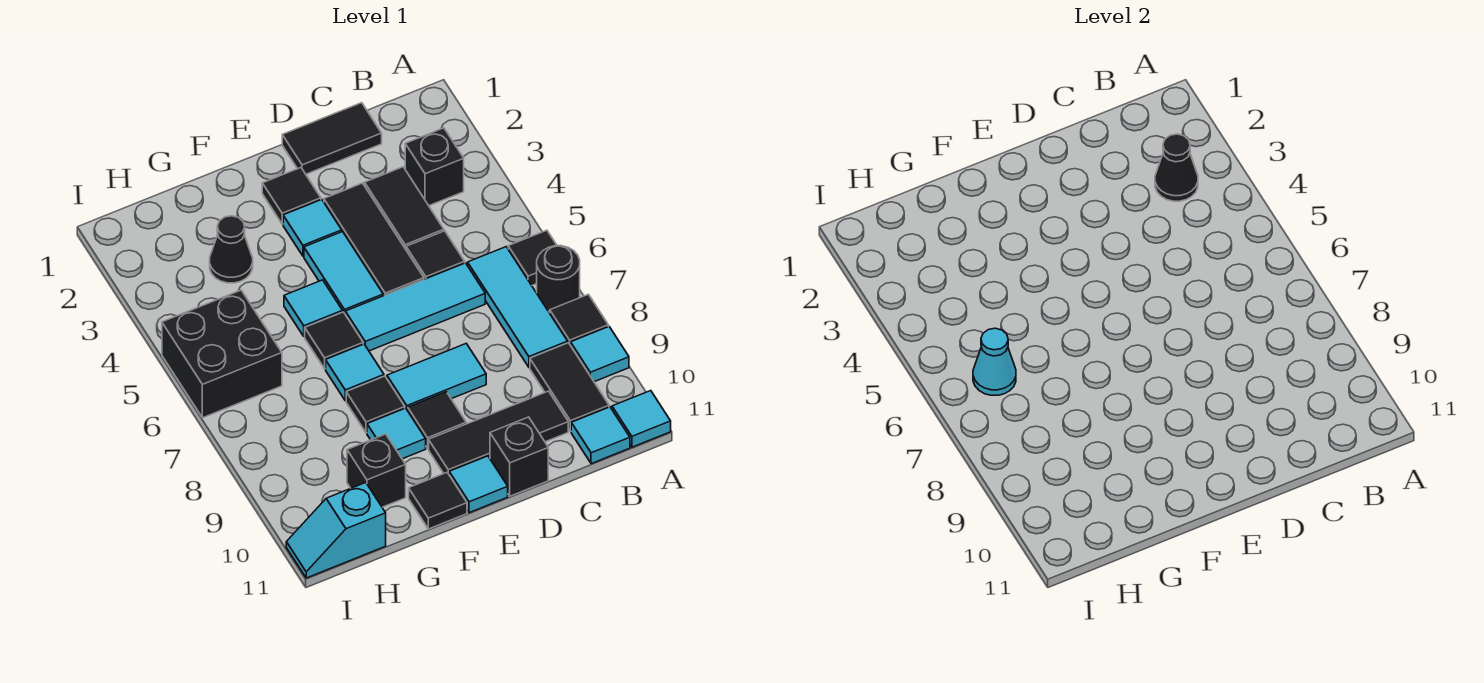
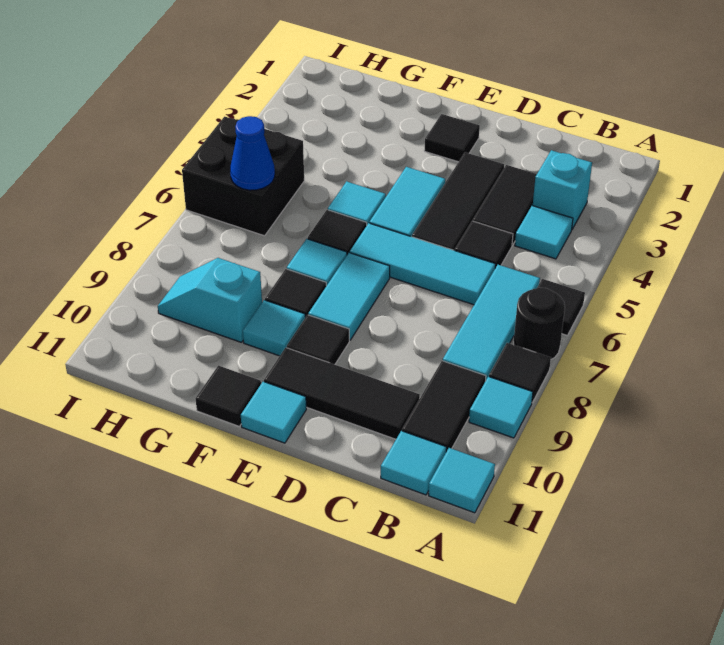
black brick B3 level 1 -> cyan brick B3 level 1
black cone B3 level 2 -> none
black tile C1:D1 level 1 -> none
cyan tile D8:E8 level 1 -> cyan tile E7:E8 level 1
black brick D11 level 1 -> none
cyan tile E3 level 1 -> cyan tile B4 level 1
black cone G3 level 1 -> none
black brick G10 level 1 -> none
cyan cone H6 level 2 -> blue cone H6 level 2
cyan slope H11:I11 level 1 top H -> cyan slope G9:H9 level 1 top G

